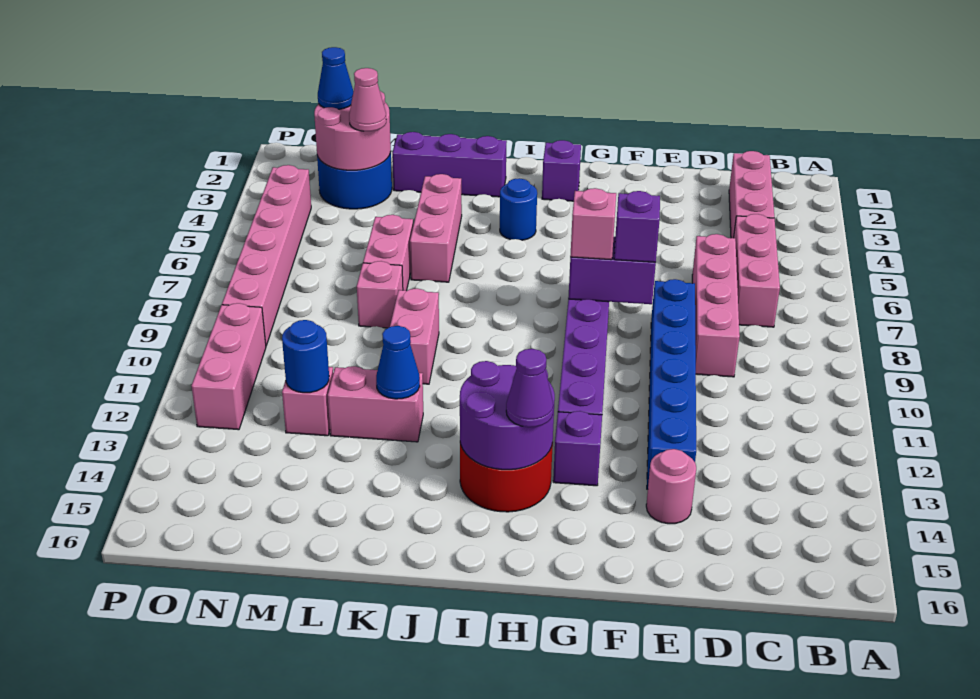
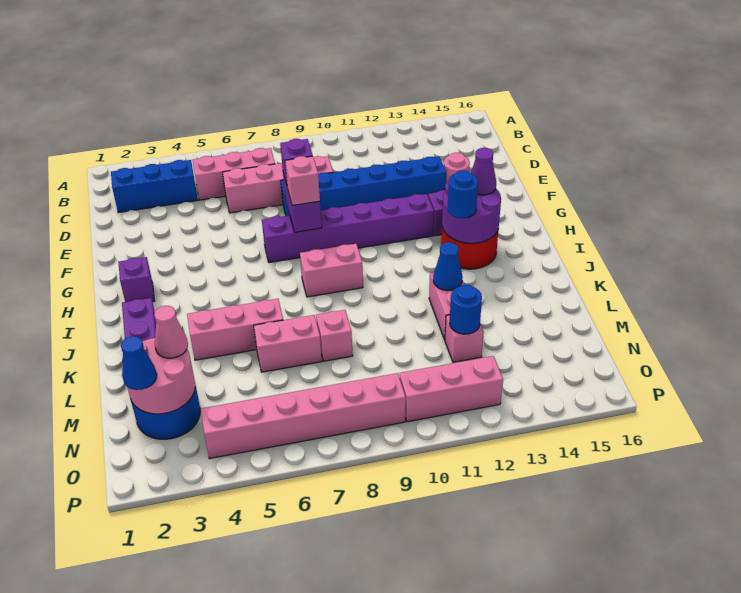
pink brick C2:C4 level 1 -> blue brick C2:C4 level 1
blue round brick I4 level 1 -> blue round brick I13 level 3
pink brick K9:K10 level 1 -> pink brick I8:I9 level 1

